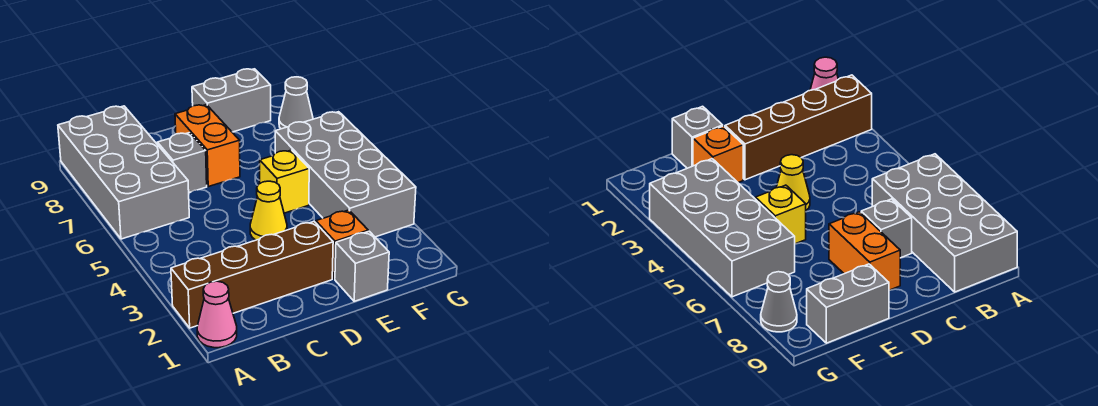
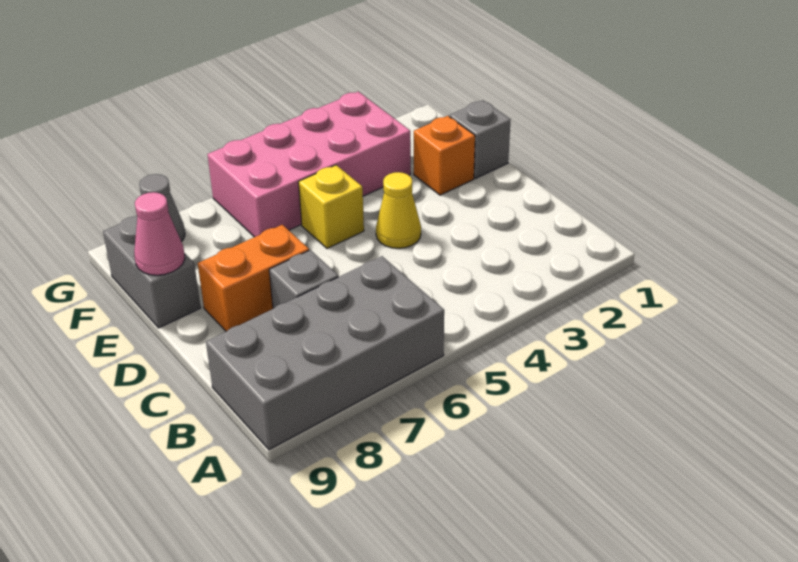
pink cone A1 level 1 -> pink cone E9 level 2
brown brick A2:D2 level 1 -> none
grey brick F3:G6 level 1 -> pink brick F3:G6 level 1

